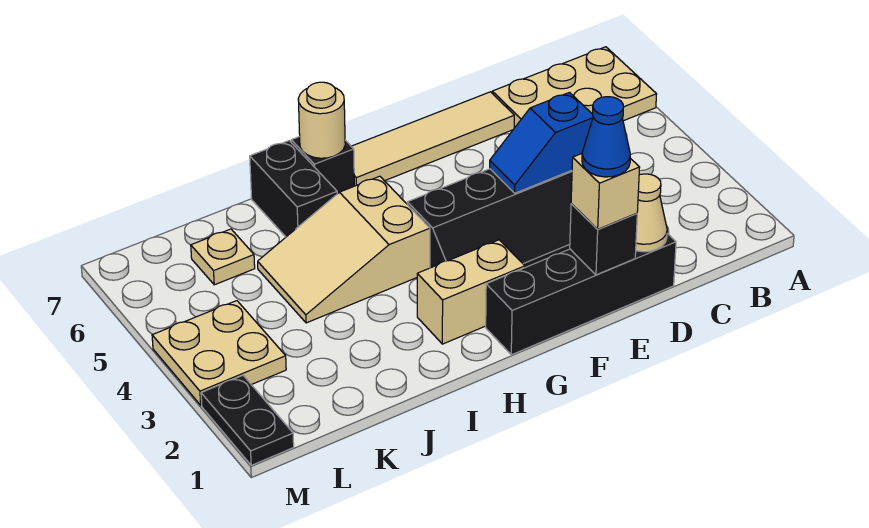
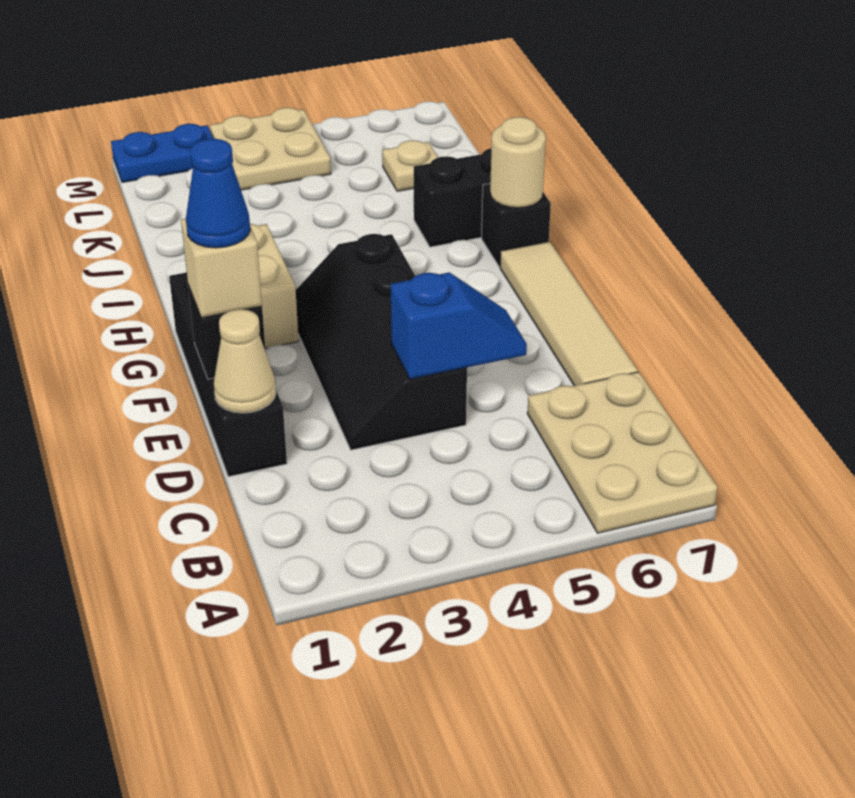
blue slope D4:E4 level 2 top D -> blue slope D4:D5 level 2 top 4
tan slope H4:J5 level 1 top H -> none
black plate M1:M2 level 1 -> blue plate M1:M2 level 1

